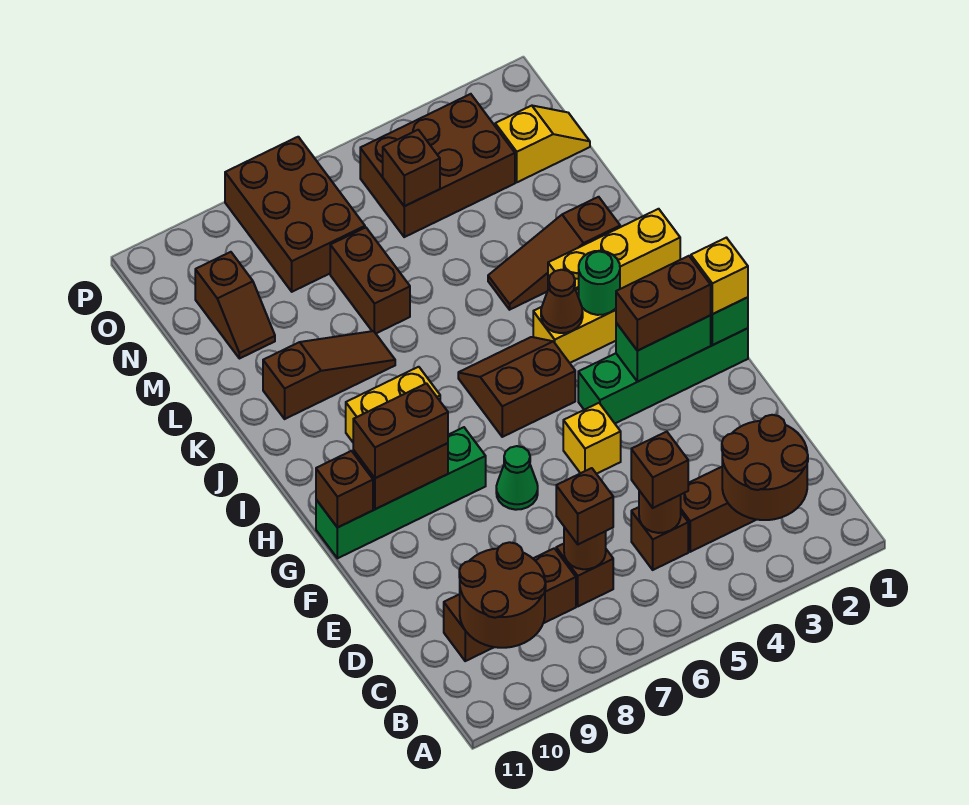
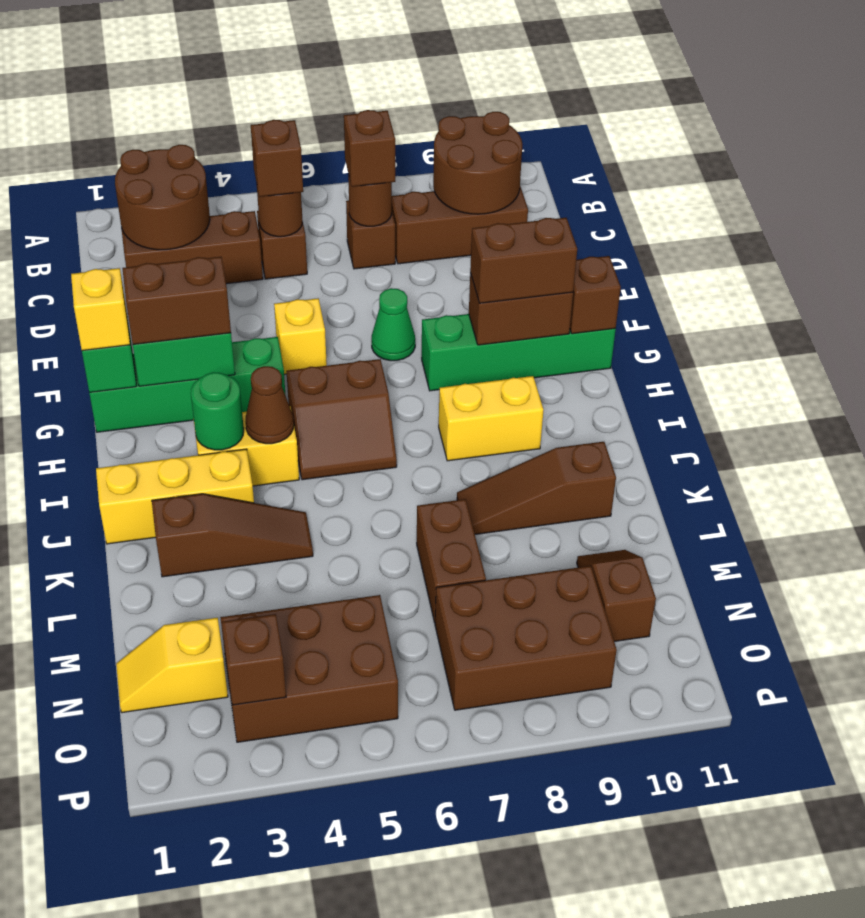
brown brick N5 level 2 -> brown brick O3 level 2
brown brick N7:P8 level 1 -> brown brick N7:O9 level 1

